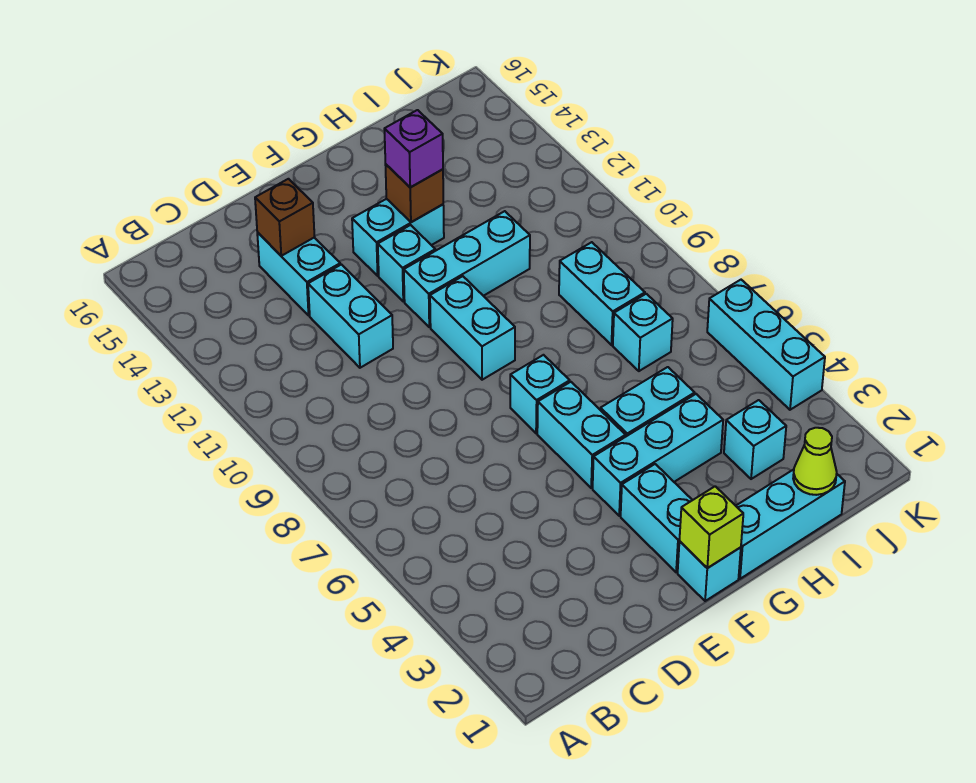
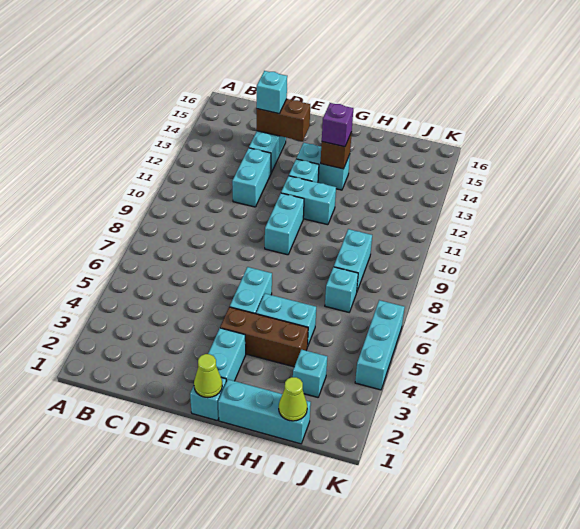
brown brick D14 level 2 -> brown brick D14:E14 level 2
lime brick F1 level 2 -> lime cone F1 level 2
cyan brick F4:H4 level 1 -> brown brick F4:H4 level 1
cyan brick F7 level 1 -> cyan brick D14 level 3
cyan brick F11:H11 level 1 -> cyan brick F11:G11 level 1

